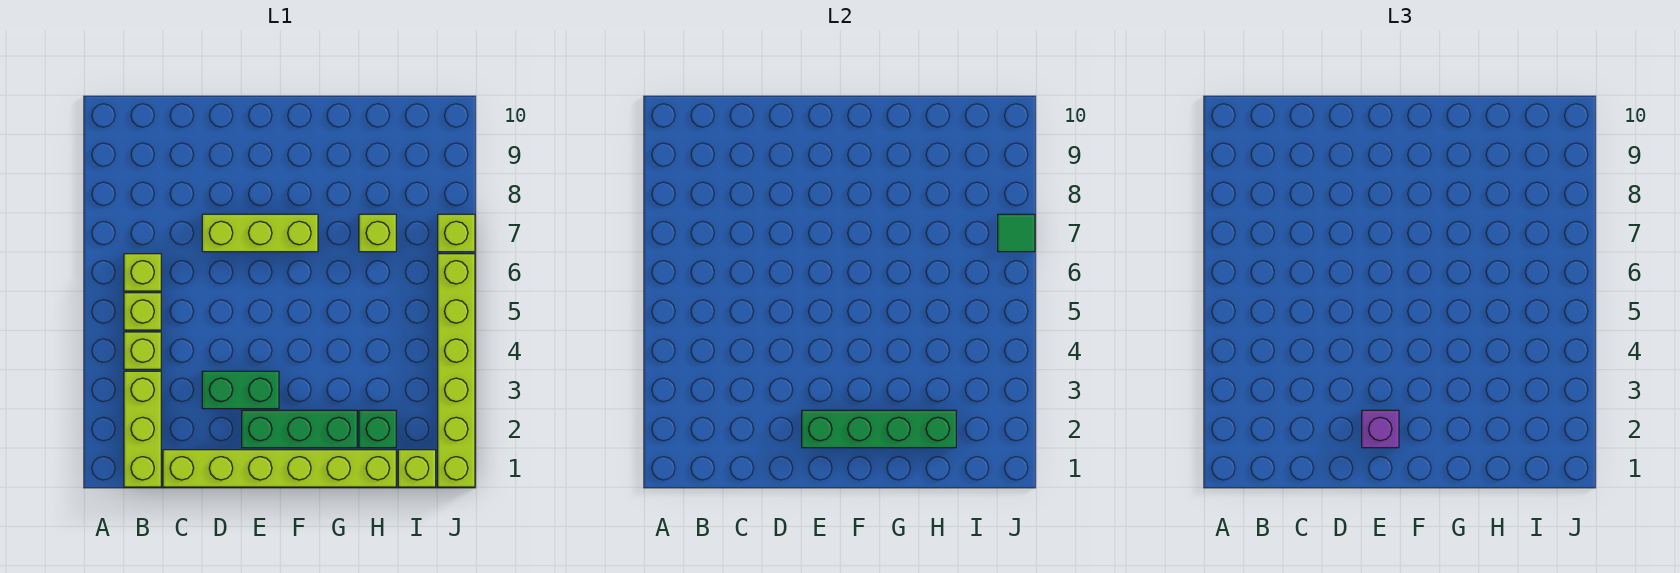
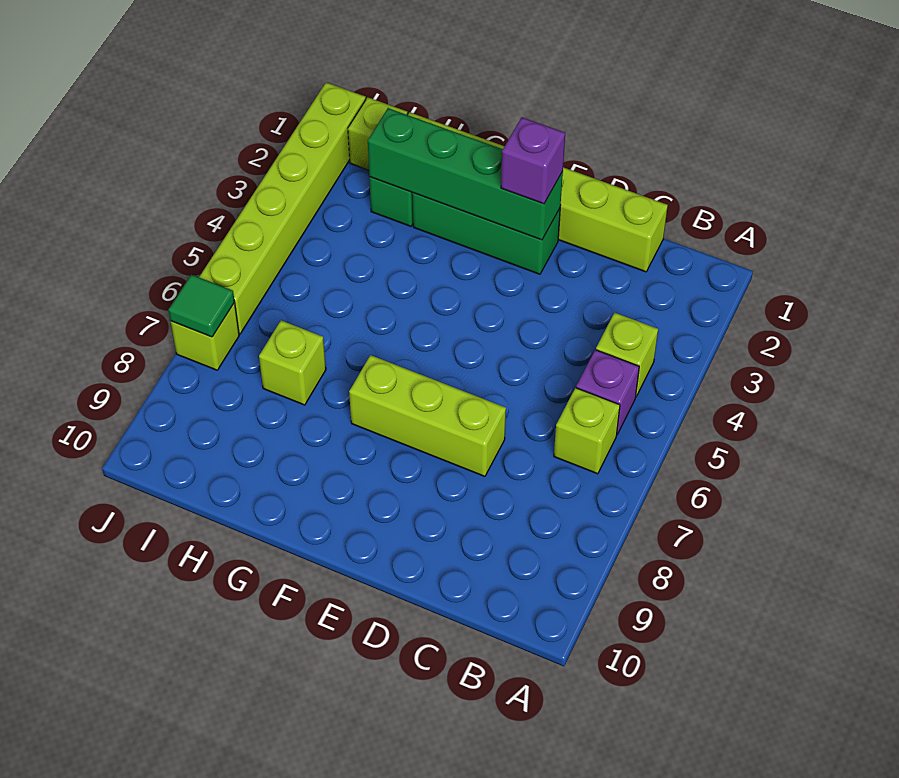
lime brick B1:B3 level 1 -> none
lime brick B5 level 1 -> purple brick B5 level 1
green brick D3:E3 level 1 -> none

